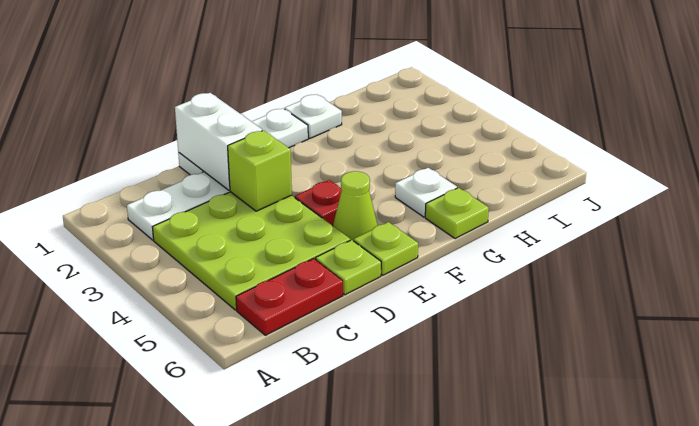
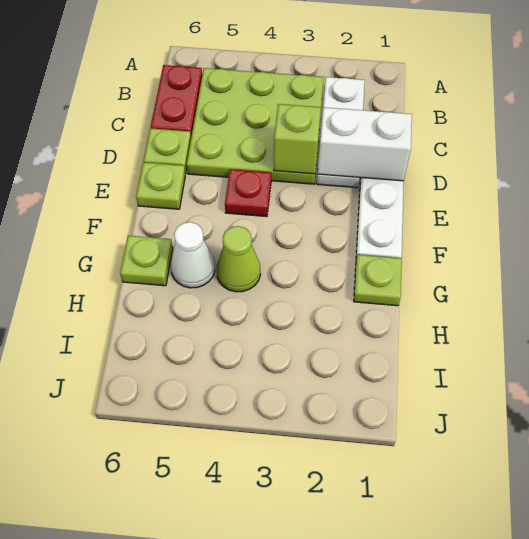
lime cone E5 level 1 -> lime cone G4 level 1
white plate G1 level 1 -> lime plate G1 level 1
white plate G5 level 1 -> white cone G5 level 1

